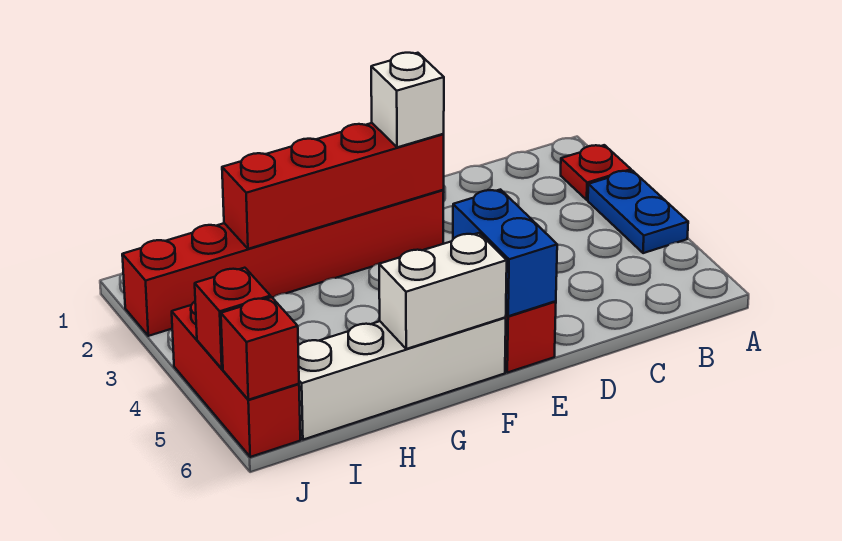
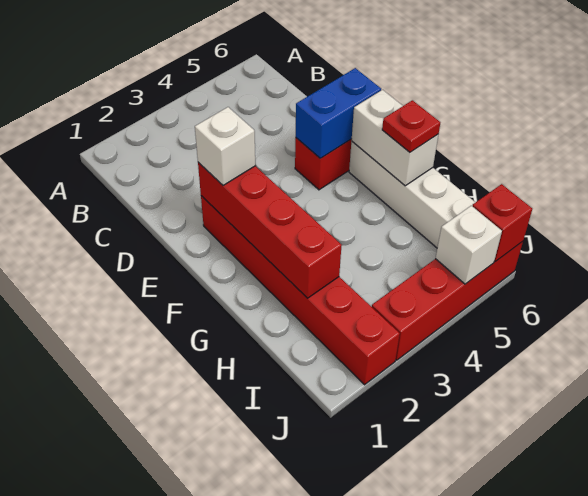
red plate A2 level 1 -> red plate G6 level 3
blue plate A3:A4 level 1 -> none
red brick J4:J6 level 1 -> red brick J3:J6 level 1
red brick J5 level 2 -> white brick J5 level 2

